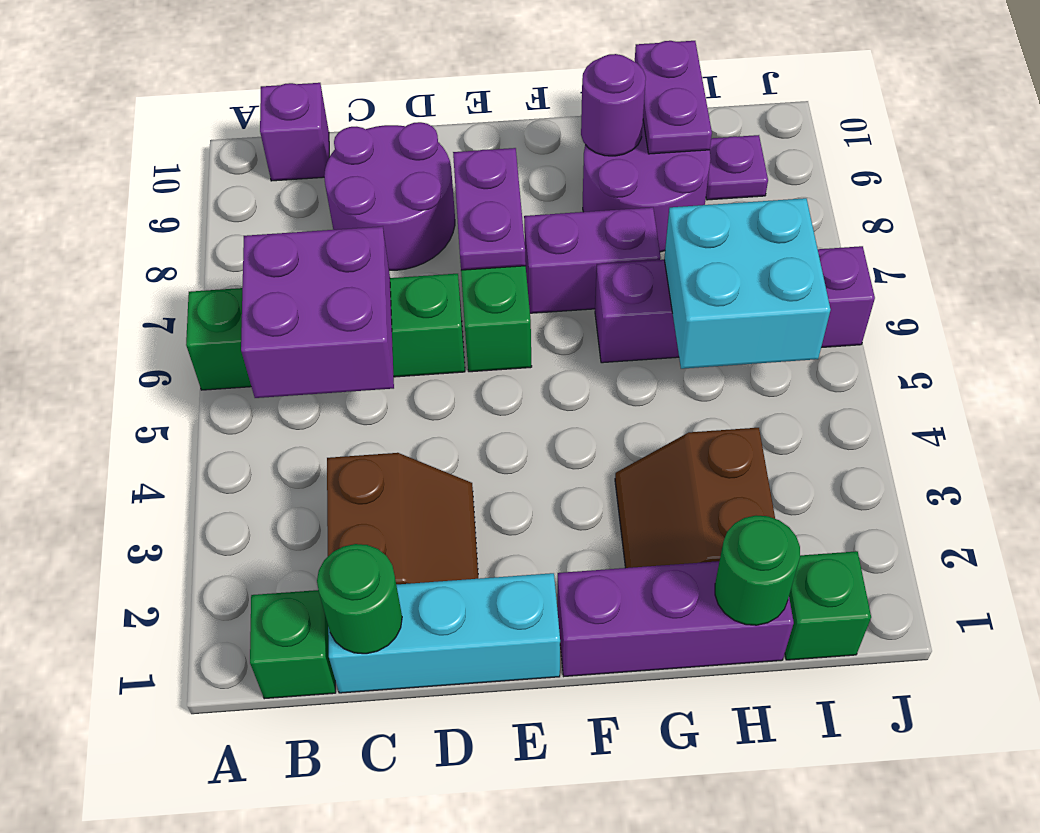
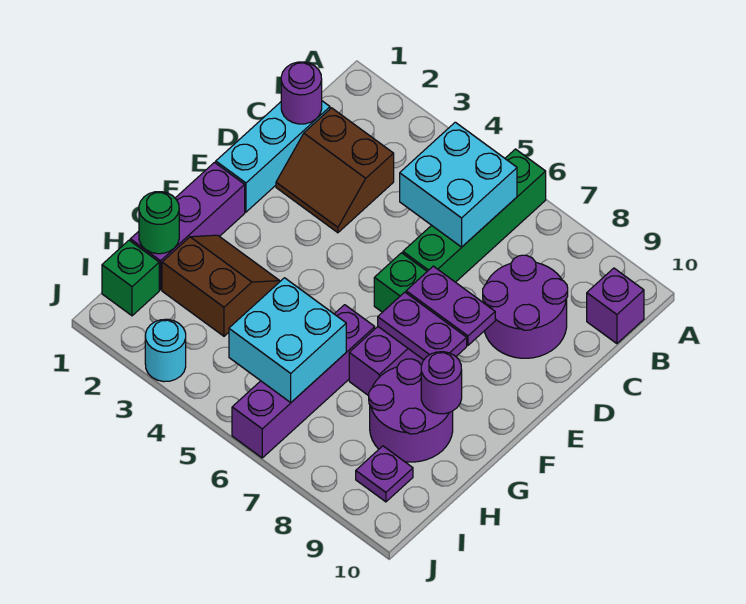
green brick B1 level 1 -> none
purple brick B5:C6 level 2 -> cyan brick B5:C6 level 2
green round brick C1 level 2 -> purple round brick C1 level 2
purple plate H9:H10 level 2 -> purple plate F7:F8 level 2
none -> cyan round brick J3 level 1

